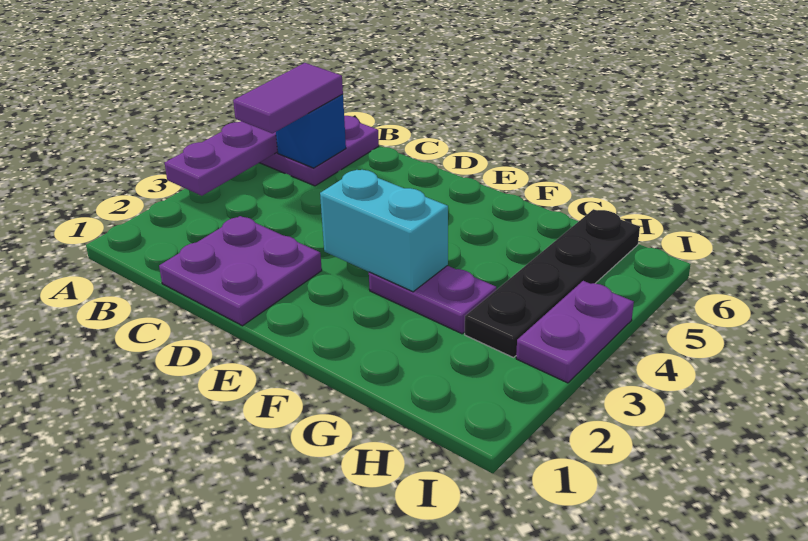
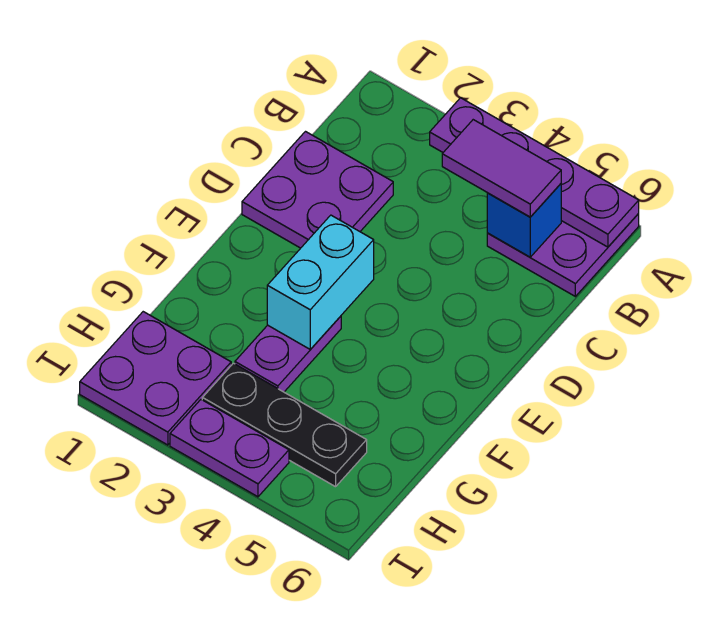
none -> purple plate H1:I2 level 1
black plate H3:H6 level 1 -> black plate H3:H5 level 1

